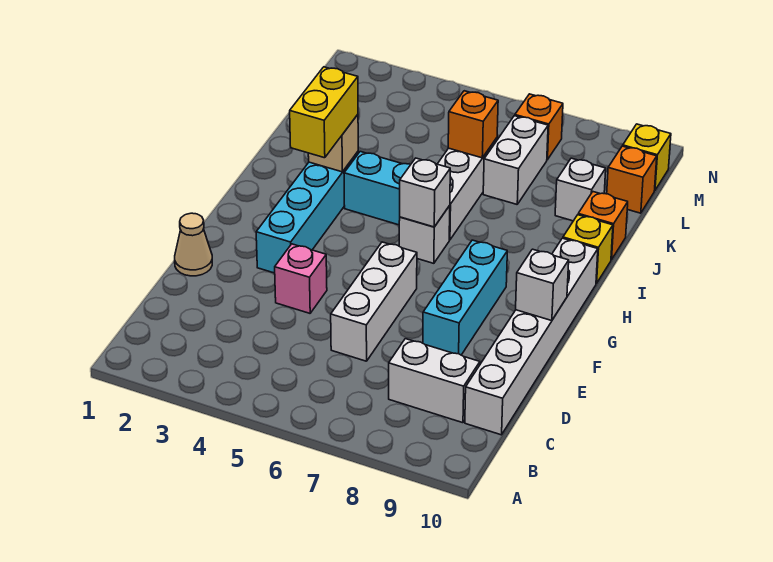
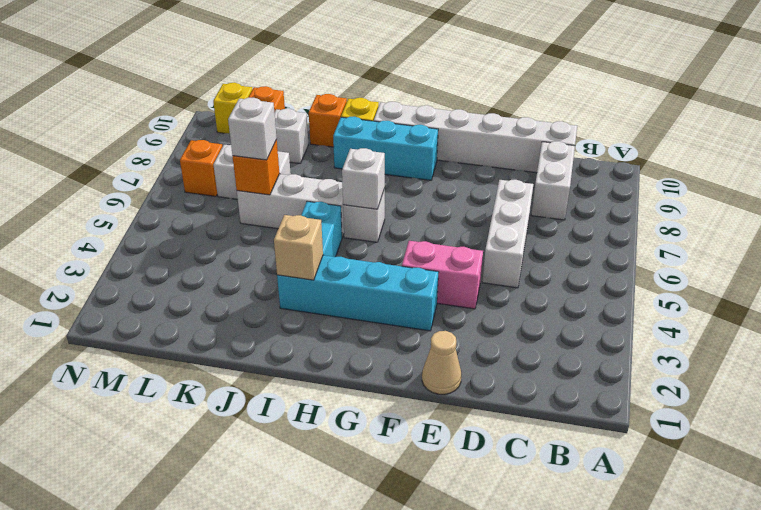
white brick D6:F6 level 1 -> white brick D5:D7 level 1
pink brick E4 level 1 -> pink brick E4:F4 level 1
cyan brick E8:G8 level 1 -> cyan brick G9:I9 level 1
white brick F10 level 2 -> white brick K6 level 3
yellow brick H3:I3 level 3 -> none

